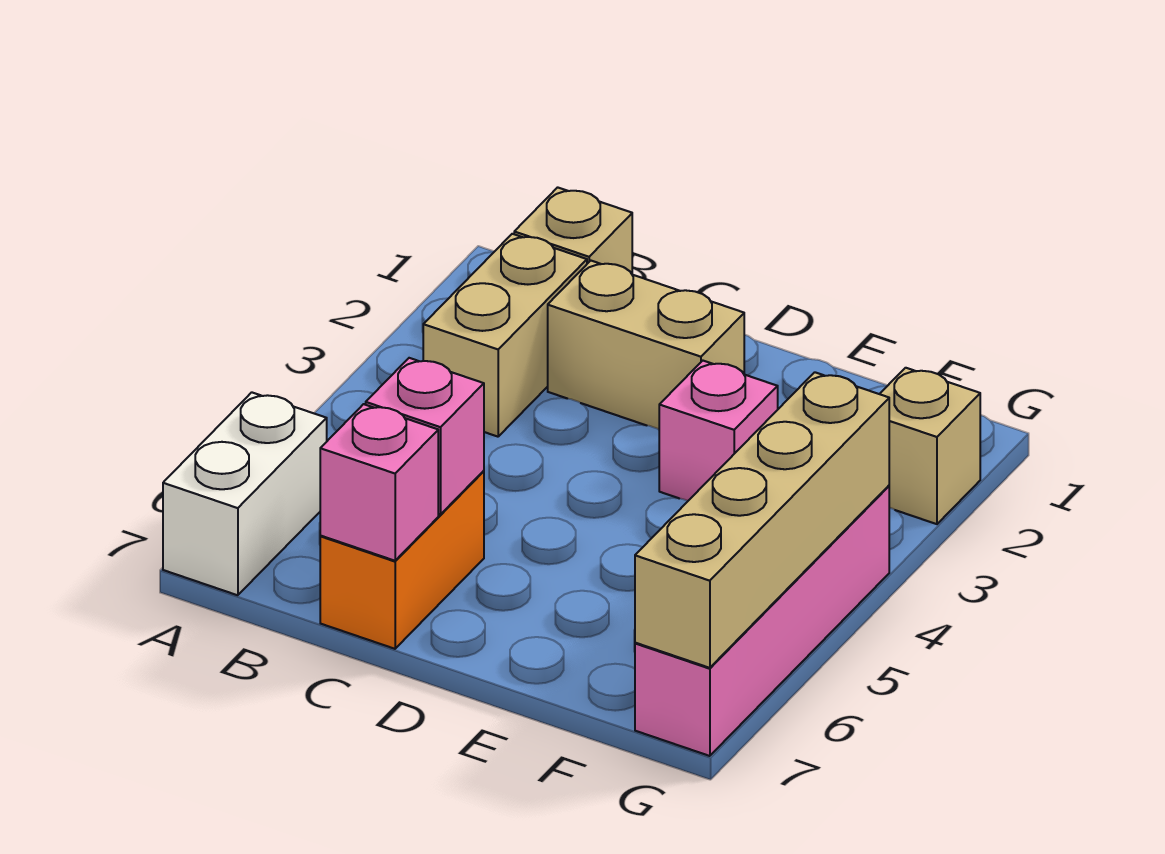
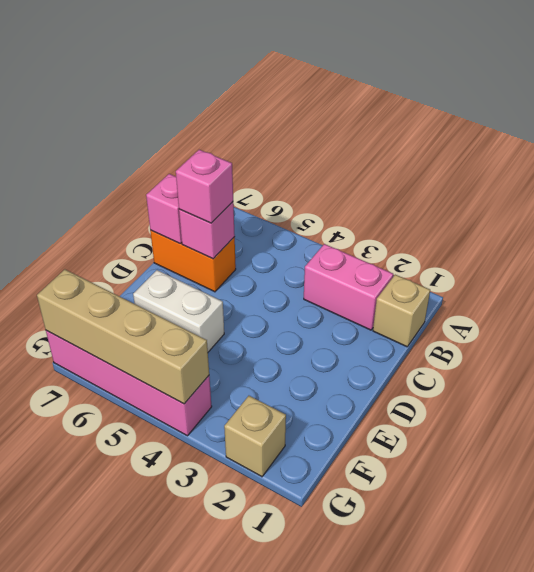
white brick A6:A7 level 1 -> white brick E5:E6 level 1
tan brick B2:B3 level 1 -> pink brick B2:B3 level 1
tan brick C2:D2 level 1 -> none
pink brick E3 level 1 -> pink brick C6 level 3

